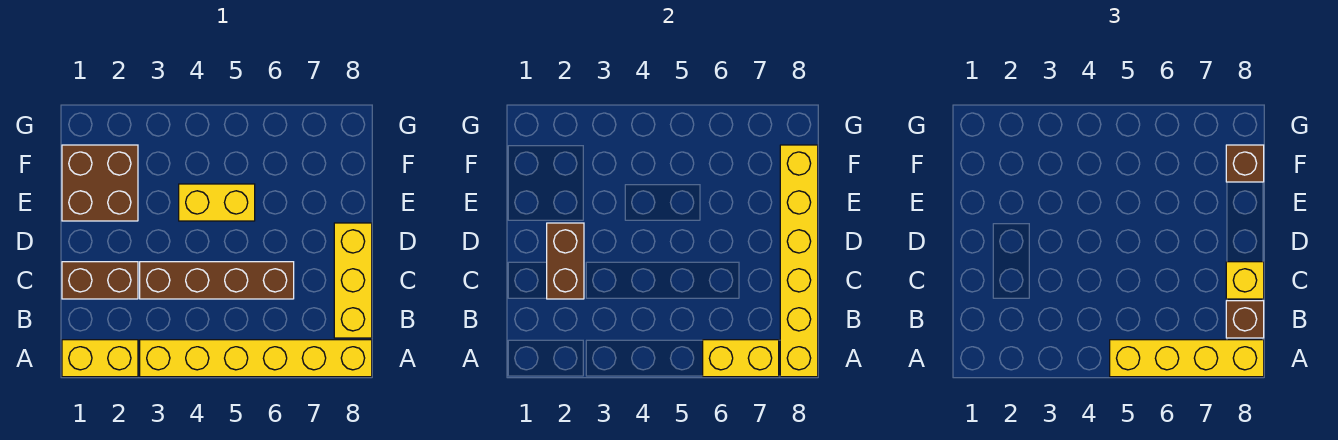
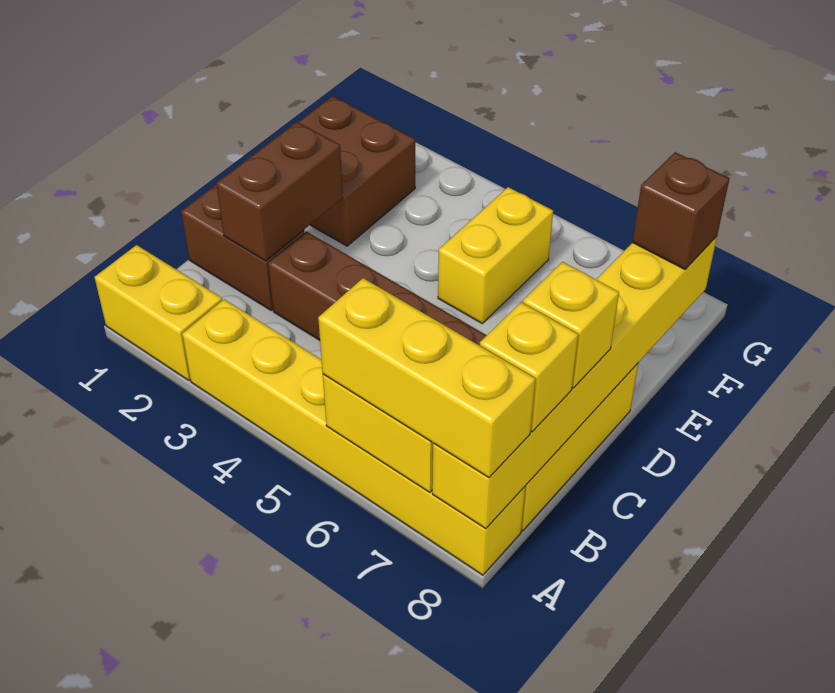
yellow brick A5:A8 level 3 -> yellow brick A6:A8 level 3
brown brick B8 level 3 -> yellow brick B8 level 3
yellow brick E4:E5 level 1 -> yellow brick E5:F5 level 1

